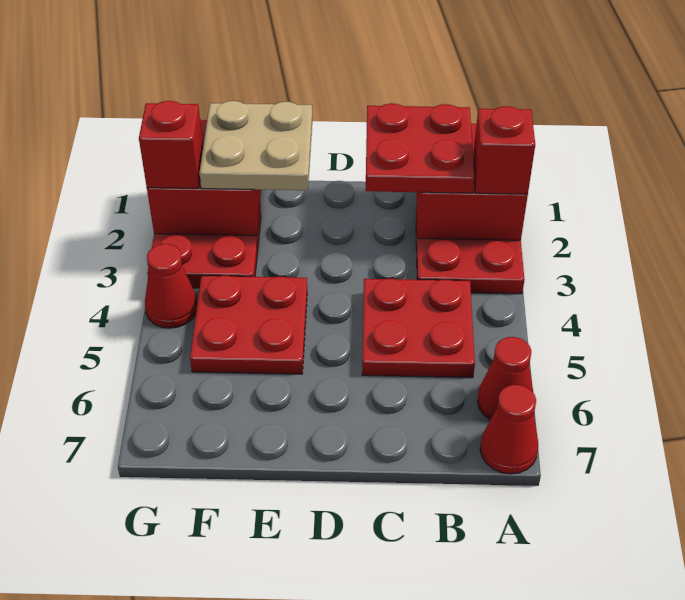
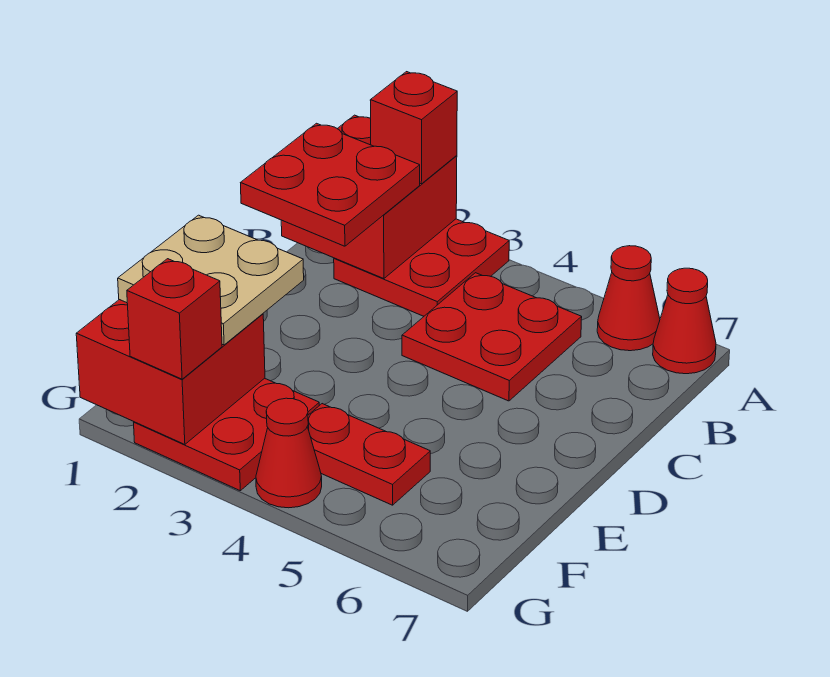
red plate E4:F5 level 1 -> red plate F4:F5 level 1

